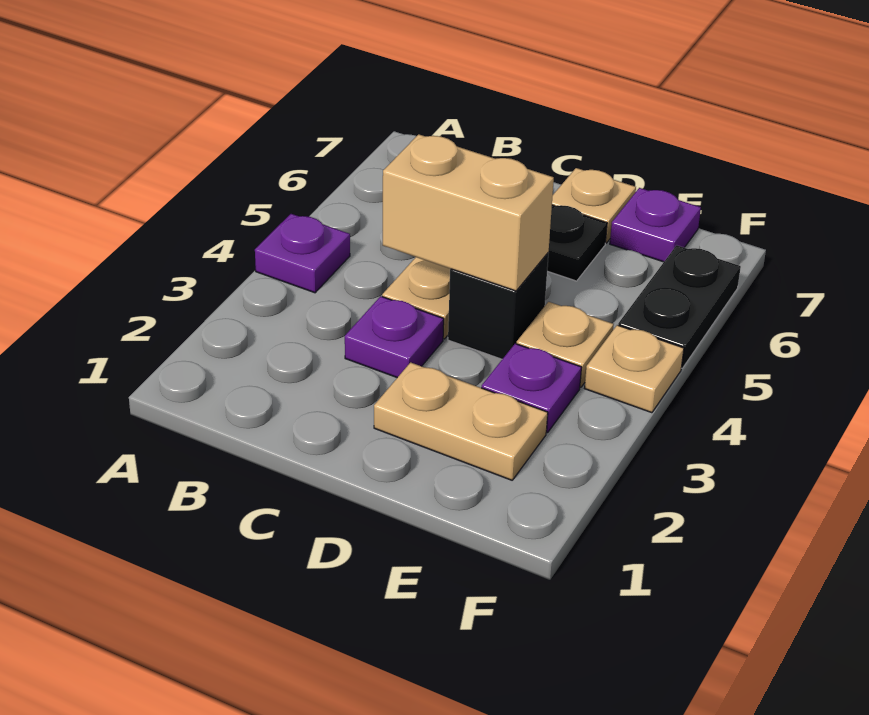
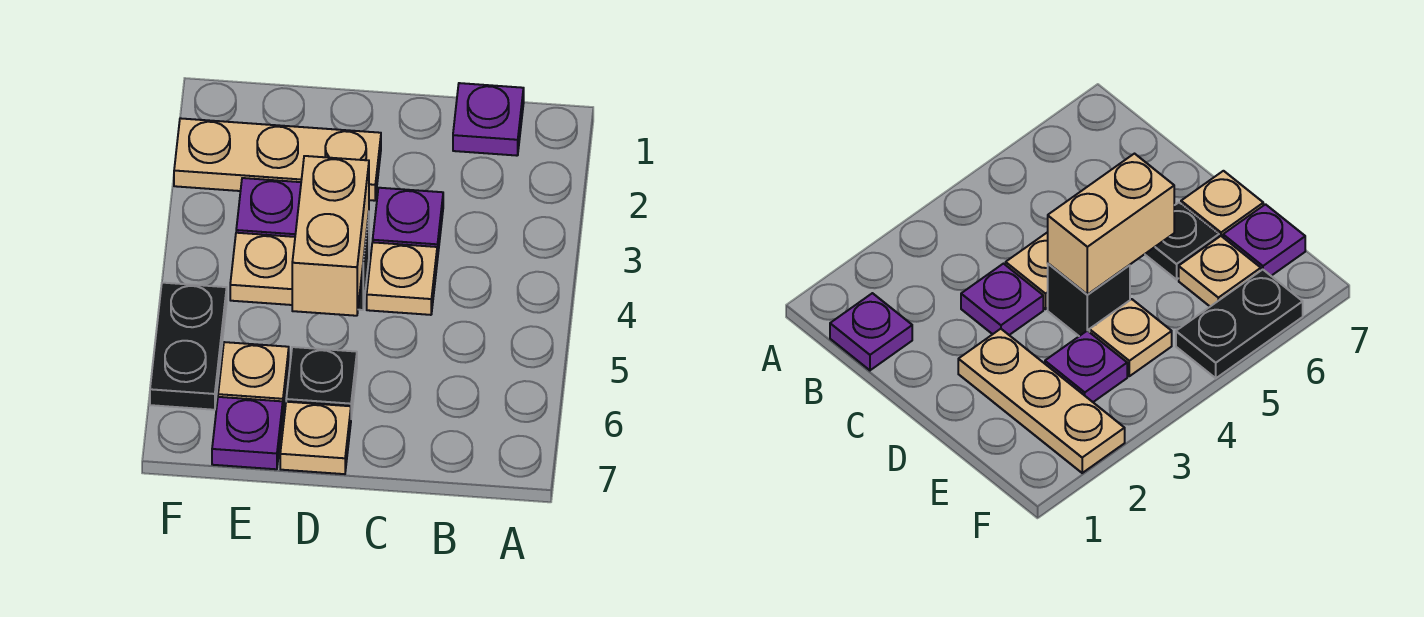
purple plate A4 level 1 -> purple plate B1 level 1
tan brick C4:D4 level 2 -> tan brick D4:D5 level 2
tan plate D2:E2 level 1 -> tan plate D2:F2 level 1
tan plate F4 level 1 -> tan plate E6 level 1

